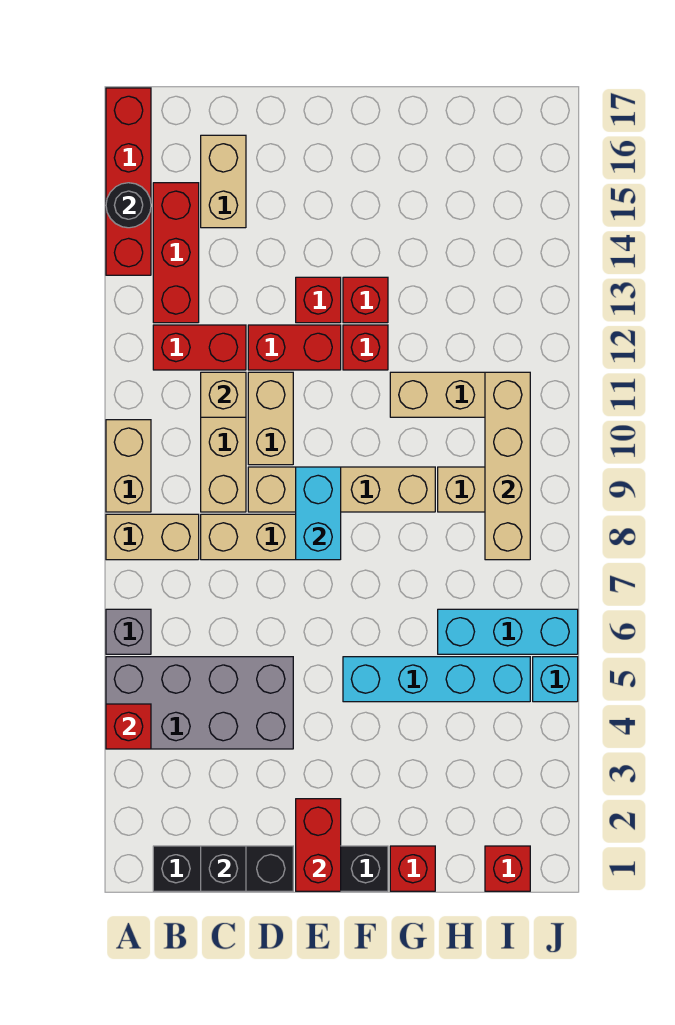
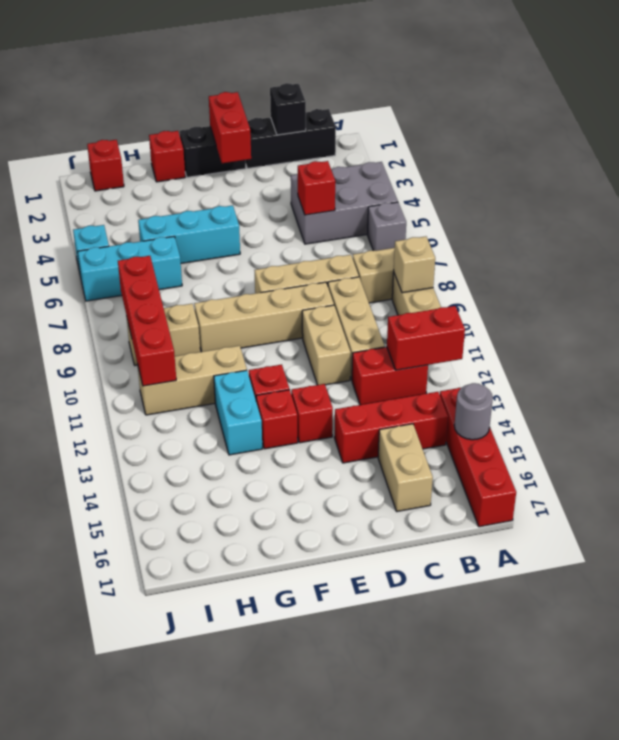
grey brick A4:D5 level 1 -> grey brick A4:C5 level 1
red brick A4 level 2 -> red brick C5 level 2
black round brick A15 level 2 -> grey round brick A15 level 2
red brick B13:B15 level 1 -> red brick B14:D14 level 1
tan brick C11 level 2 -> tan brick A9 level 2
red brick D12:E12 level 1 -> red brick A12:B12 level 2
cyan brick E8:E9 level 2 -> cyan brick G12:G13 level 1
cyan brick F5:I5 level 1 -> cyan brick F5:H5 level 1
tan brick I8:I11 level 2 -> red brick I8:I11 level 2

